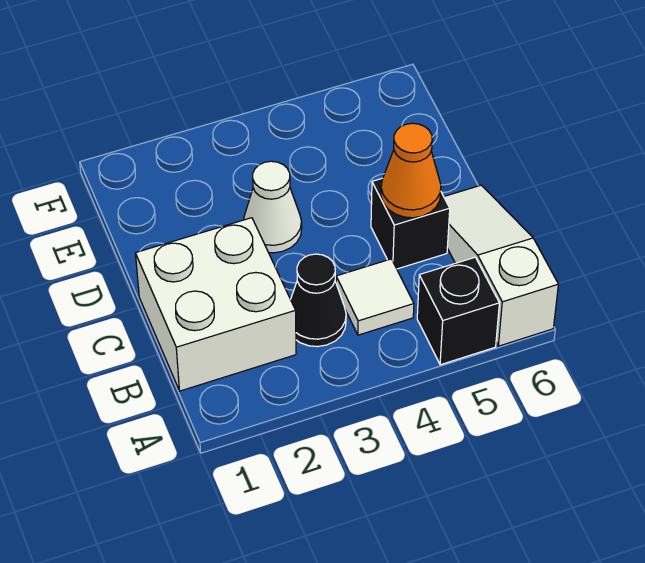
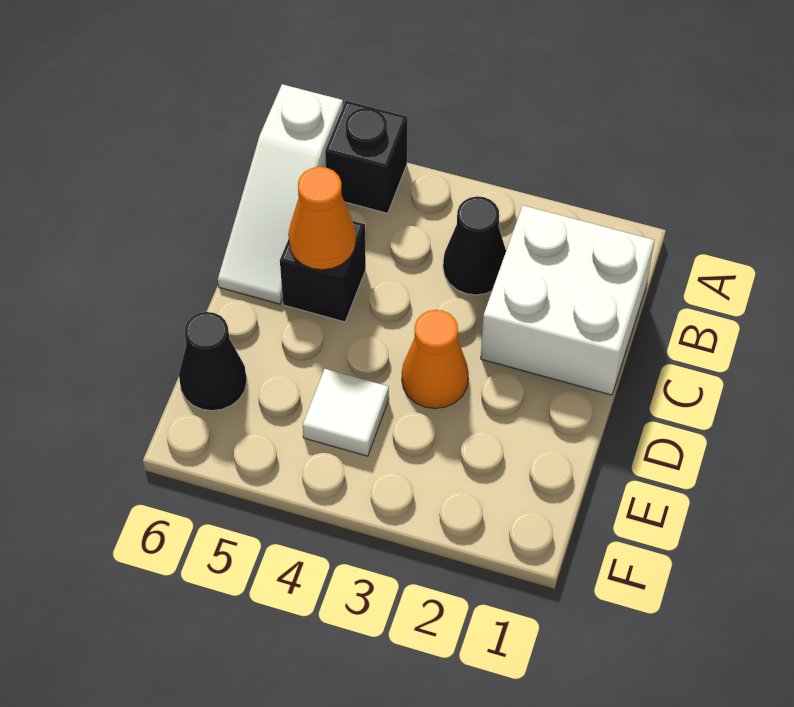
white tile B4 level 1 -> white tile E4 level 1
white cone D3 level 1 -> orange cone D3 level 1
none -> black cone E6 level 1

